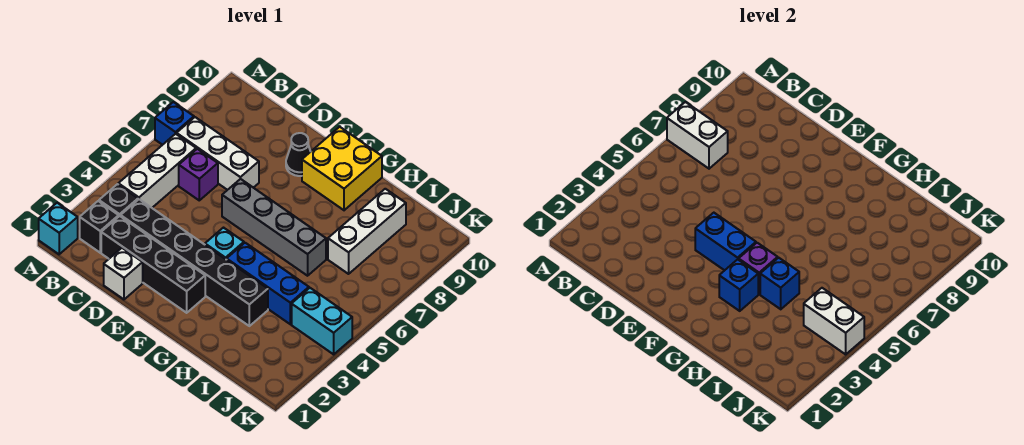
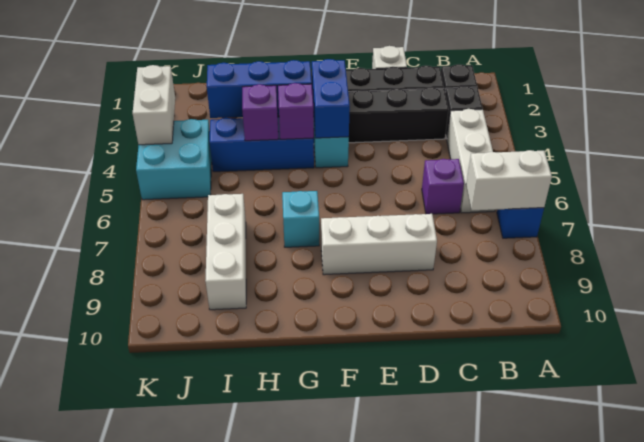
cyan brick A1 level 1 -> cyan brick G7 level 1
white brick B7:D7 level 1 -> white brick D8:F8 level 1
blue brick E4:F4 level 2 -> blue brick F3:F4 level 2
grey brick E6:H6 level 1 -> none
black cone E9 level 1 -> none
yellow brick F9:G10 level 1 -> none
blue brick G3 level 2 -> blue brick G3:I3 level 2
blue brick H4 level 2 -> purple brick H4 level 2
cyan brick J4:K4 level 1 -> cyan brick J4:K5 level 1
white brick J4:K4 level 2 -> white brick K3:K4 level 2

